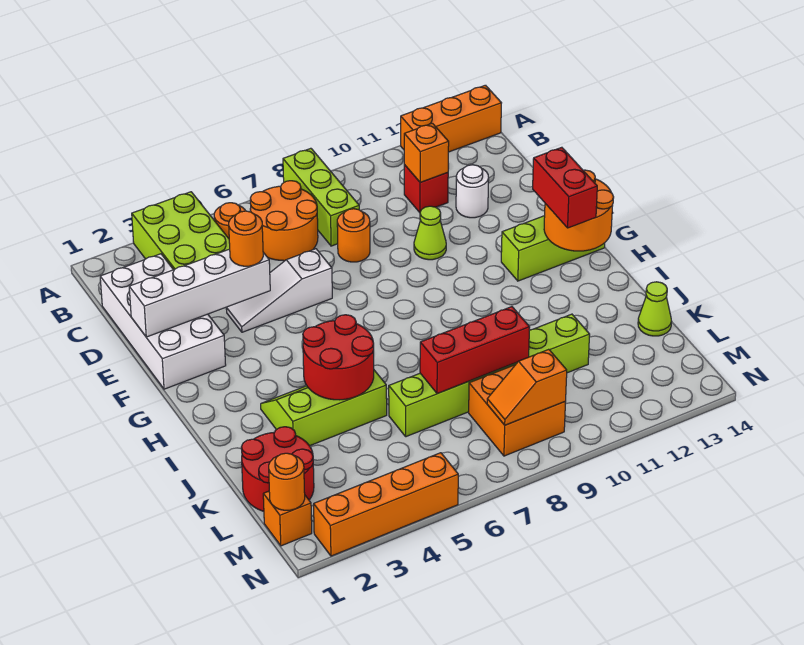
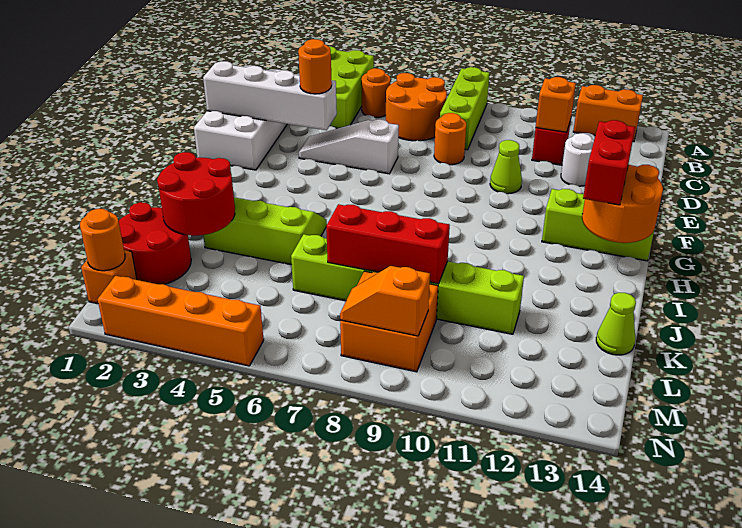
orange brick A12:A14 level 1 -> orange brick A12:A13 level 1
red round brick I4:J5 level 2 -> red round brick J2:K3 level 2

